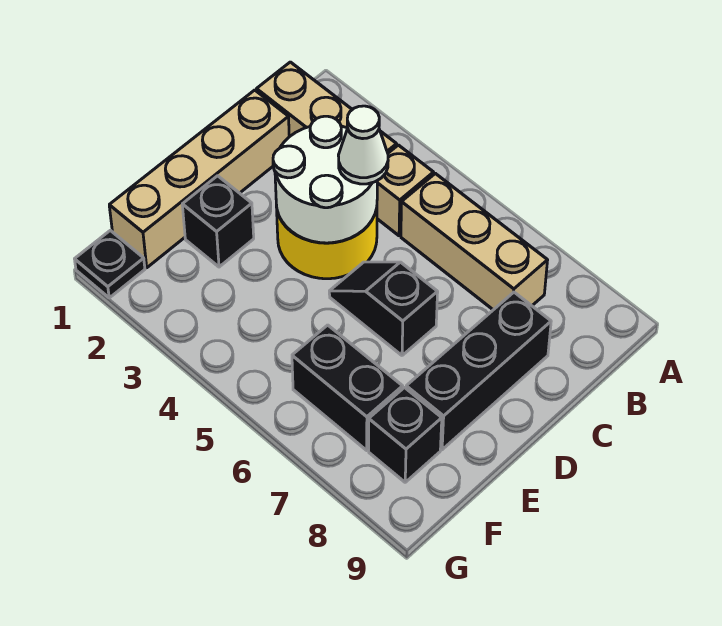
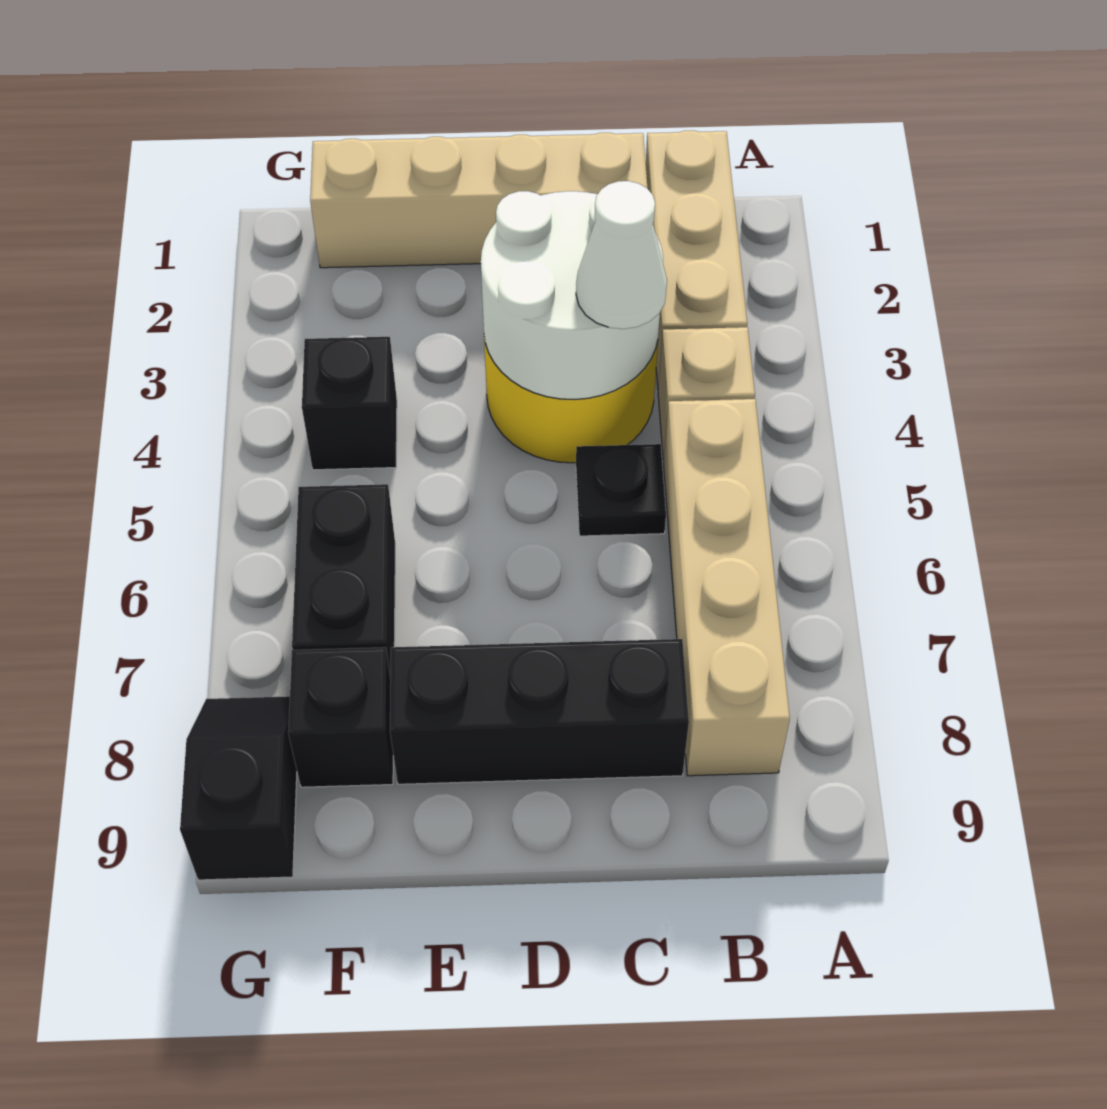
tan brick B5:B7 level 1 -> tan brick B5:B8 level 1
black slope D5:D6 level 1 top 6 -> black slope G8:G9 level 1 top 9
black brick E2 level 1 -> black brick F4 level 1
black plate G1 level 1 -> black plate C5 level 1

